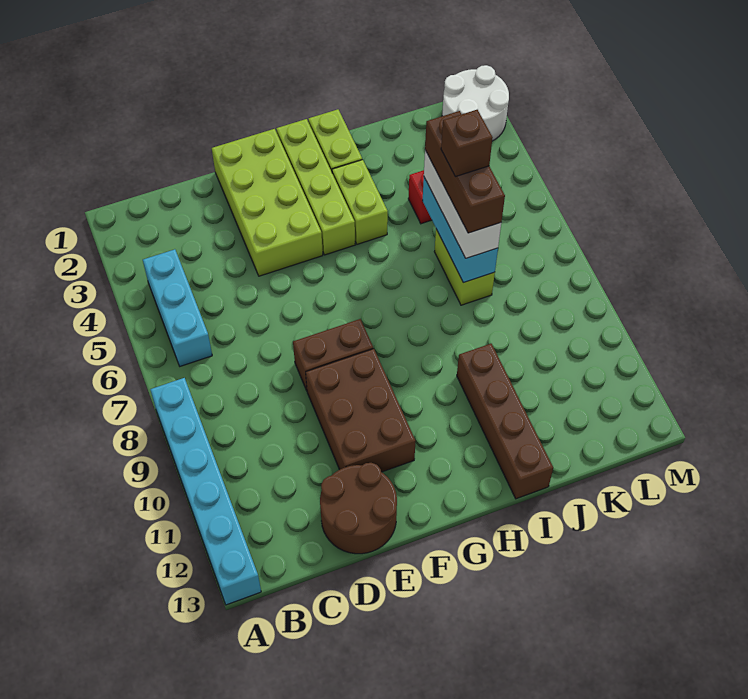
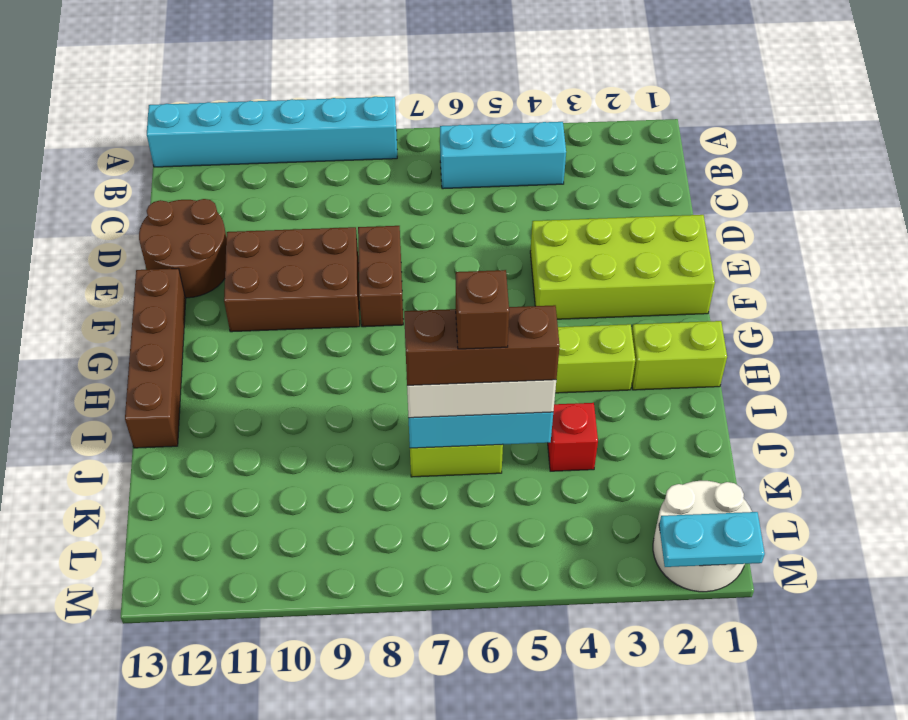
lime brick G1:G4 level 1 -> none
brown brick I10:I13 level 1 -> brown brick F13:I13 level 1
none -> cyan plate M1:M2 level 2

